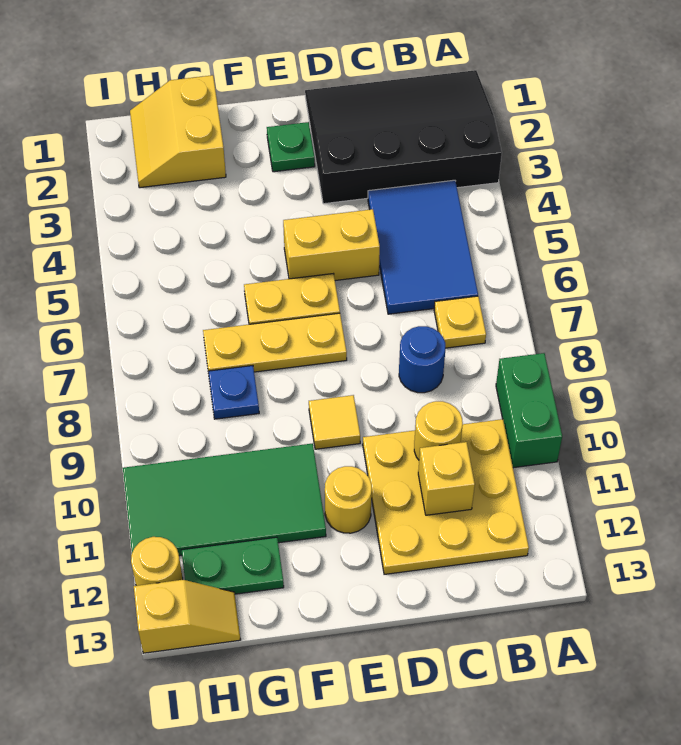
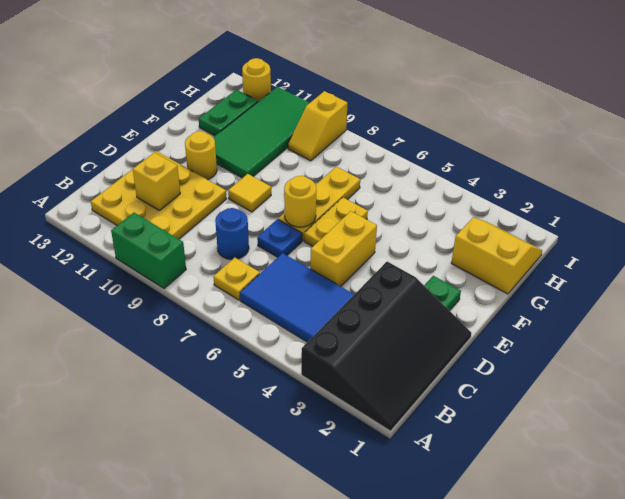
yellow round brick C10 level 2 -> yellow round brick E7 level 2
blue plate G8 level 1 -> blue plate D7 level 1
yellow slope H13:I13 level 1 top I -> yellow slope H9:I9 level 1 top I

